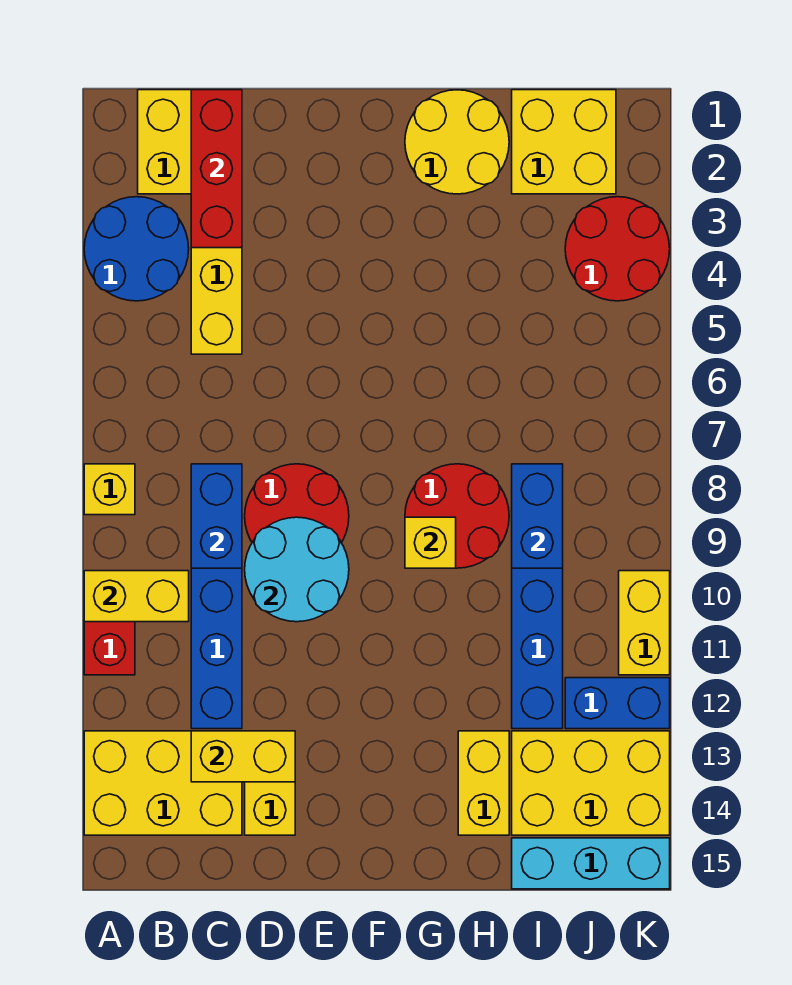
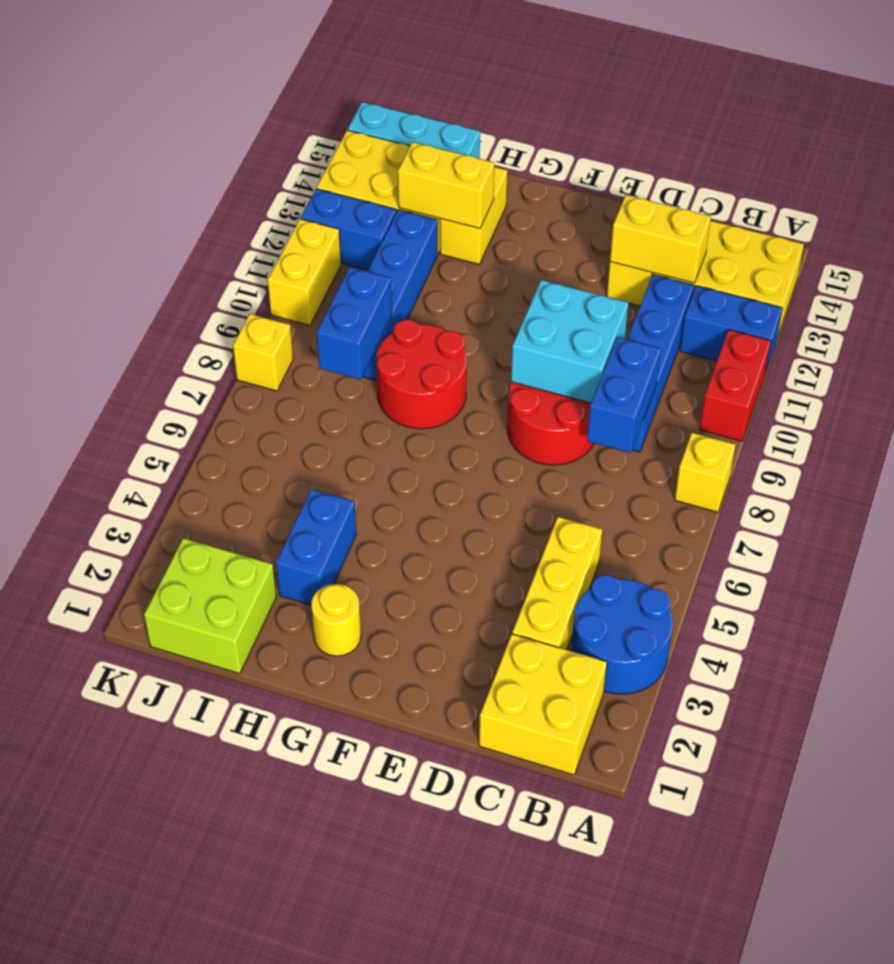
yellow brick A10:B10 level 2 -> yellow brick H13:I13 level 2
none -> blue brick A12:B12 level 1
red brick C1:C3 level 2 -> none
cyan round brick D9:E10 level 2 -> cyan brick D9:E10 level 2
yellow round brick G1:H2 level 1 -> yellow round brick G2 level 1
yellow brick G9 level 2 -> yellow brick K8 level 1
none -> blue brick H3:H4 level 1
yellow brick I1:J2 level 1 -> lime brick I1:J2 level 1
red round brick J3:K4 level 1 -> none

